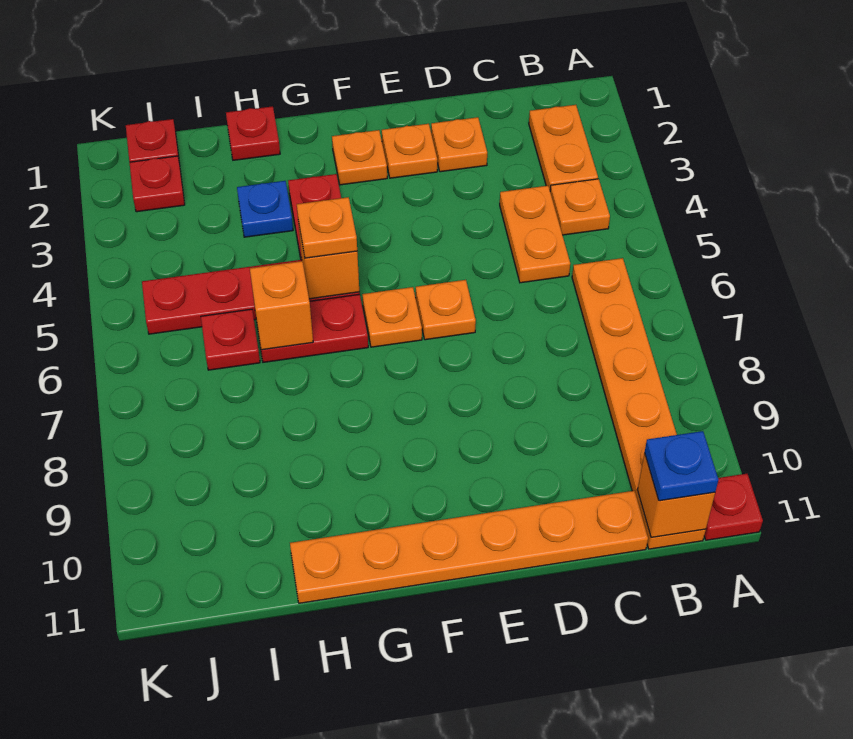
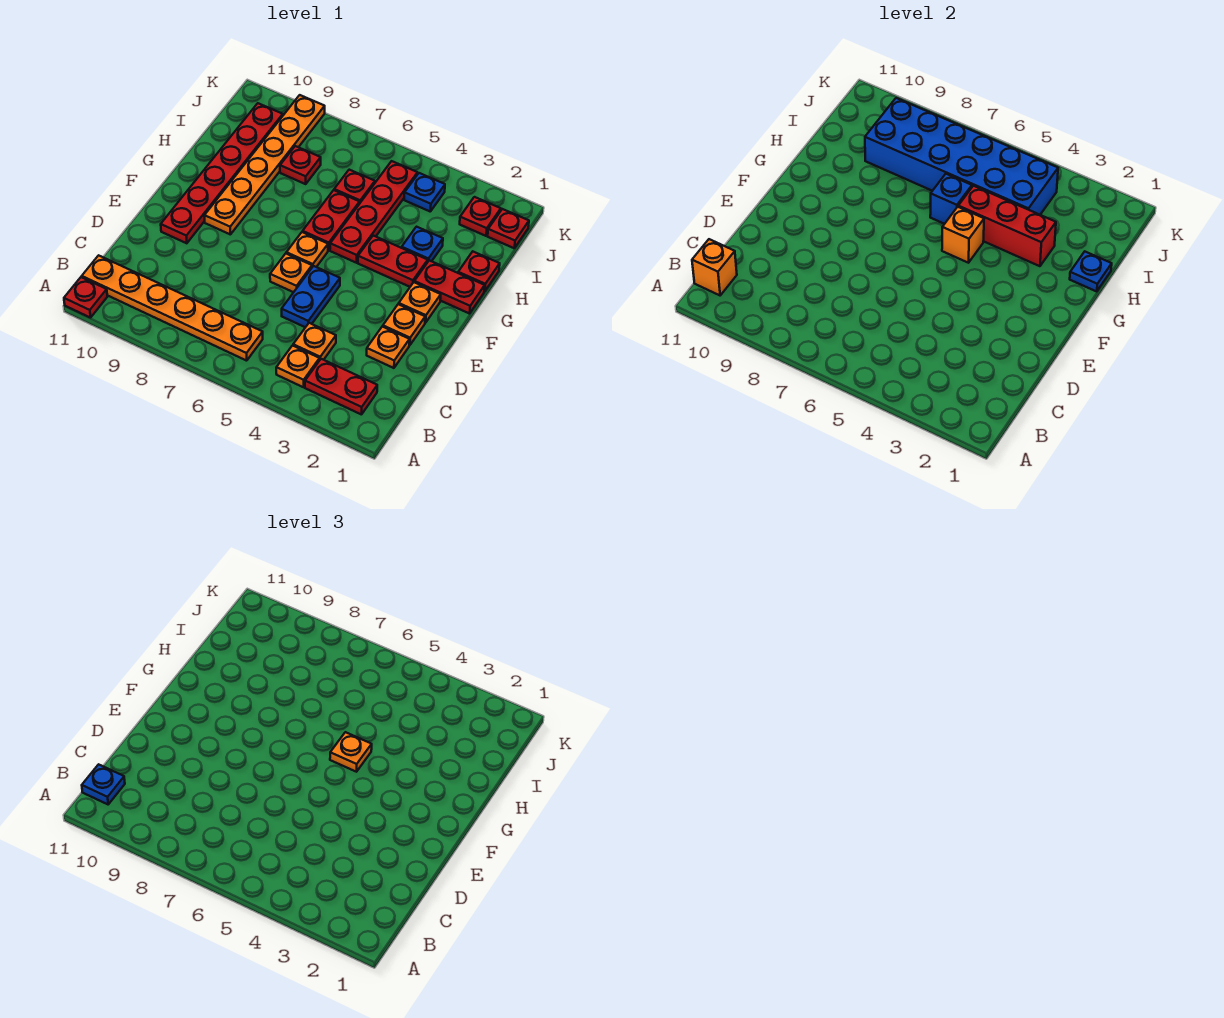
orange plate B2:B3 level 1 -> red plate B2:B3 level 1
orange plate C4:C5 level 1 -> orange plate C4 level 1
orange plate C11:H11 level 1 -> orange plate F9:K9 level 1
none -> blue plate D5:E5 level 1
none -> red plate E10:J10 level 1
none -> red plate G1:G2 level 1
none -> blue plate H1 level 2
none -> red brick H3:H5 level 2
orange brick H6 level 2 -> blue brick H6 level 2
none -> blue brick I4:J9 level 2
none -> red plate I8 level 1
none -> blue plate J4 level 1

